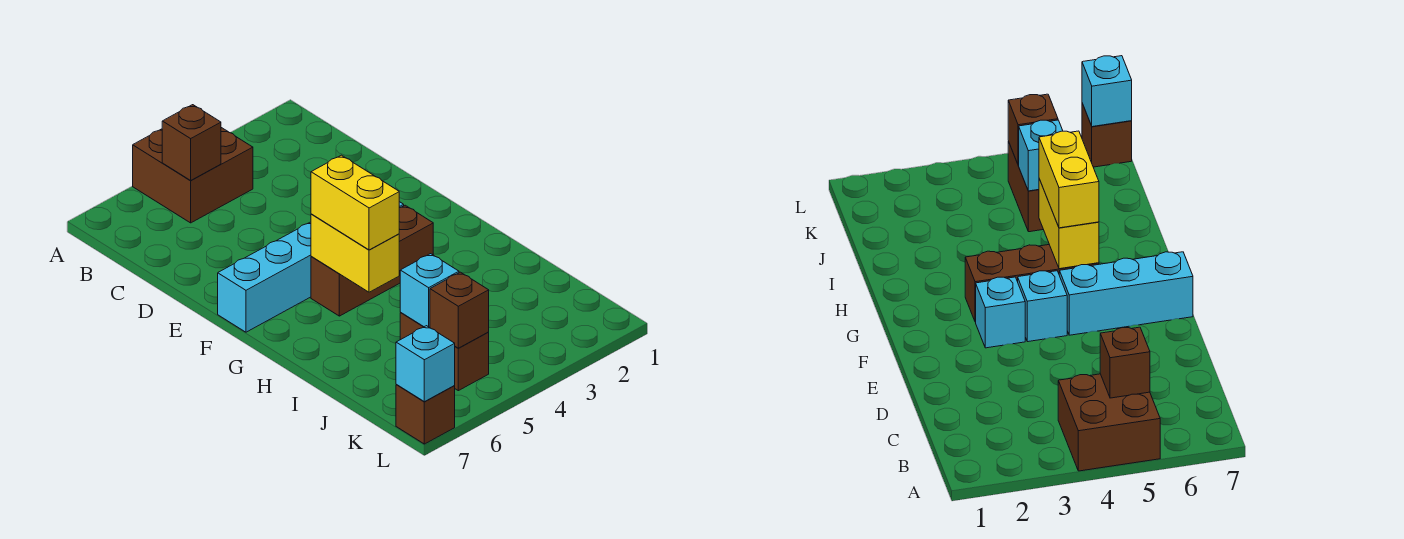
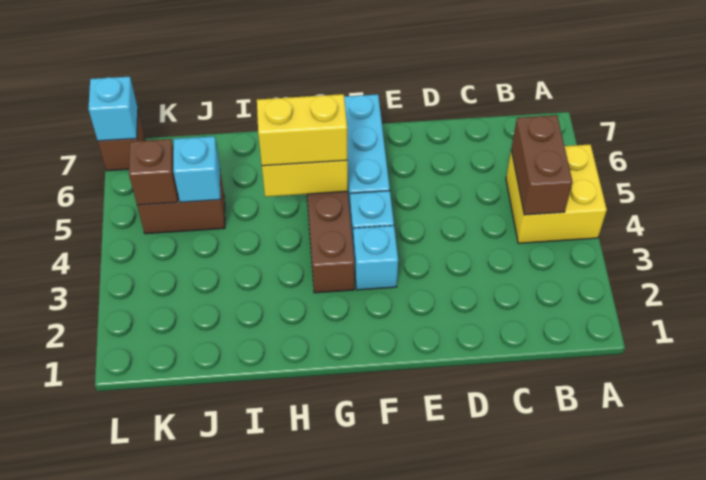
brown brick A4:B5 level 1 -> yellow brick A4:B5 level 1
brown brick B5 level 2 -> brown brick B4:B5 level 2

